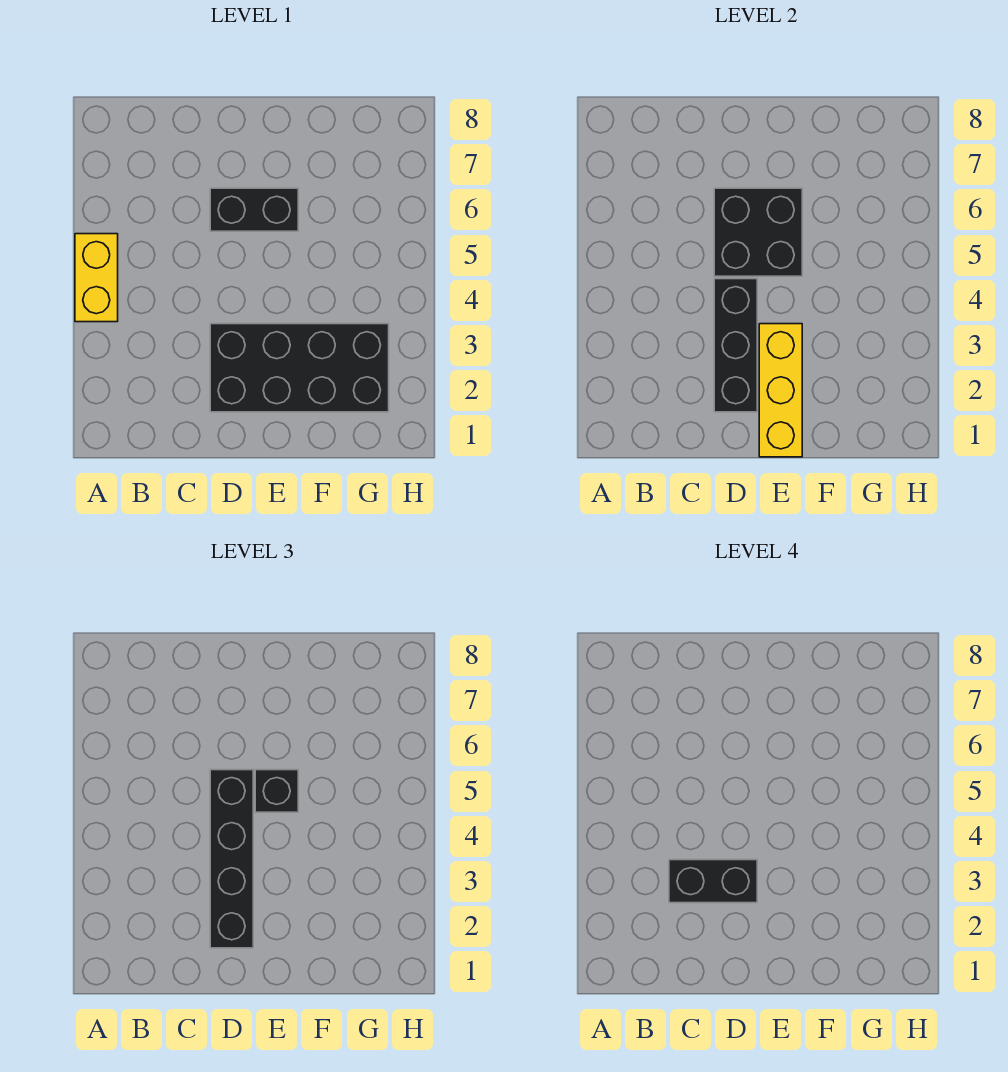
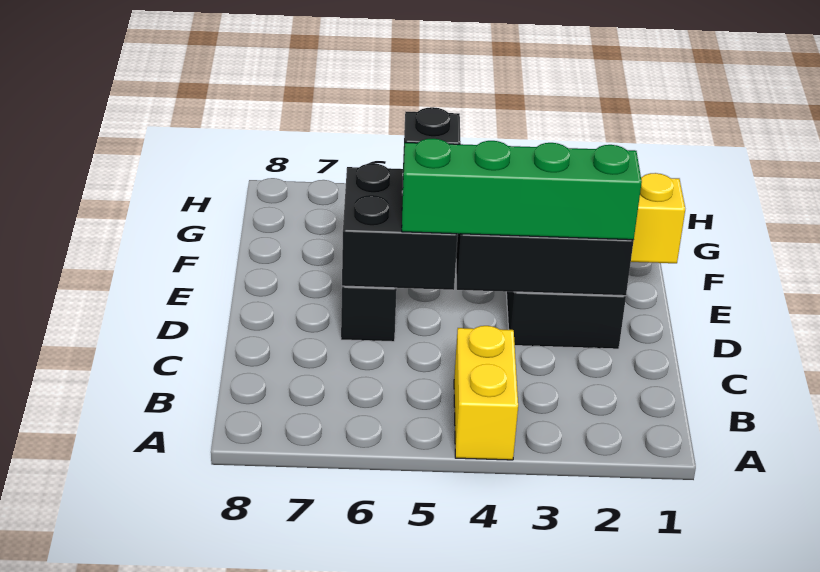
yellow brick A4:A5 level 1 -> yellow brick A4:B4 level 1
black brick C3:D3 level 4 -> none
black brick D2:D5 level 3 -> green brick D2:D5 level 3

